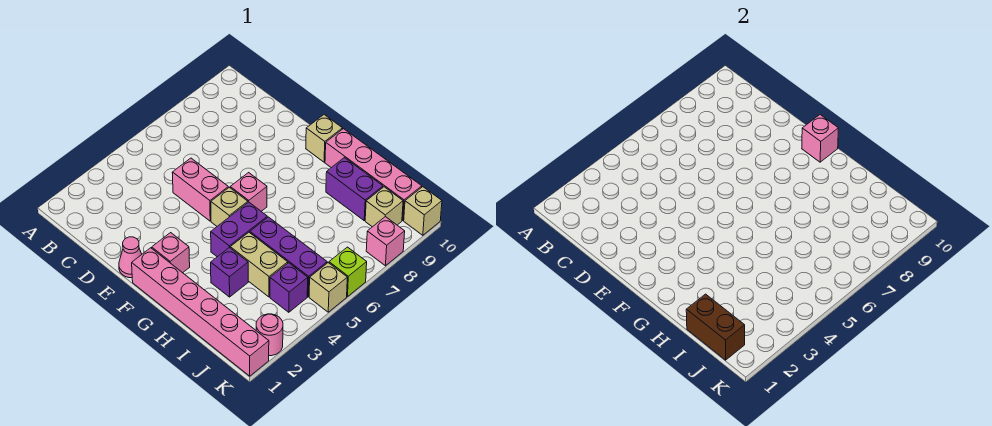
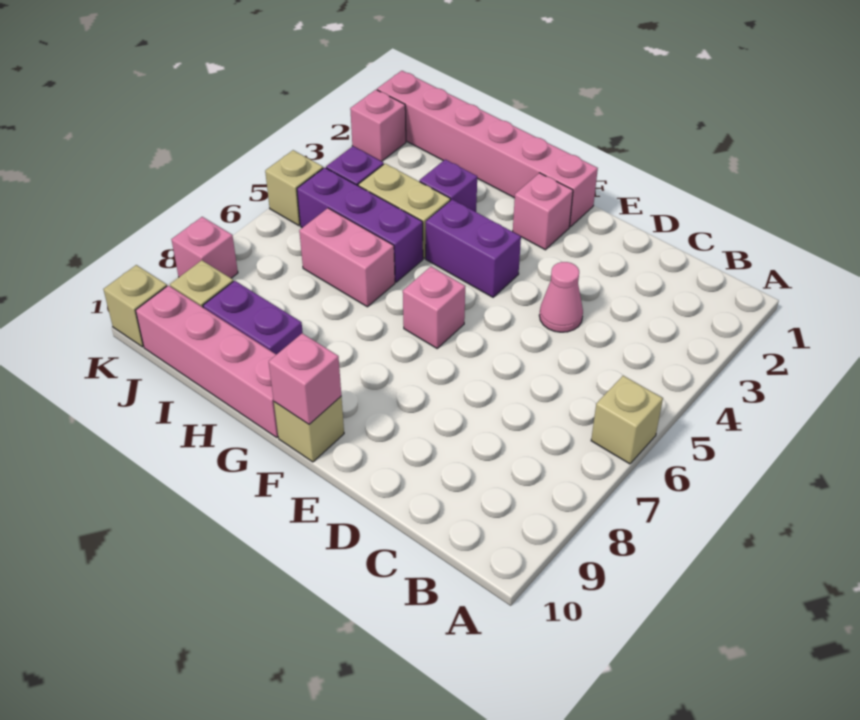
pink brick D5:E5 level 1 -> pink brick H6:I6 level 1
pink cone E1 level 1 -> pink cone D4 level 1
tan brick F5 level 1 -> tan brick A6 level 1
purple brick G4:G5 level 1 -> purple brick F4:G4 level 1
brown brick I1:J1 level 2 -> none
pink round brick K2 level 1 -> pink brick K2 level 1
lime brick K6 level 1 -> none

